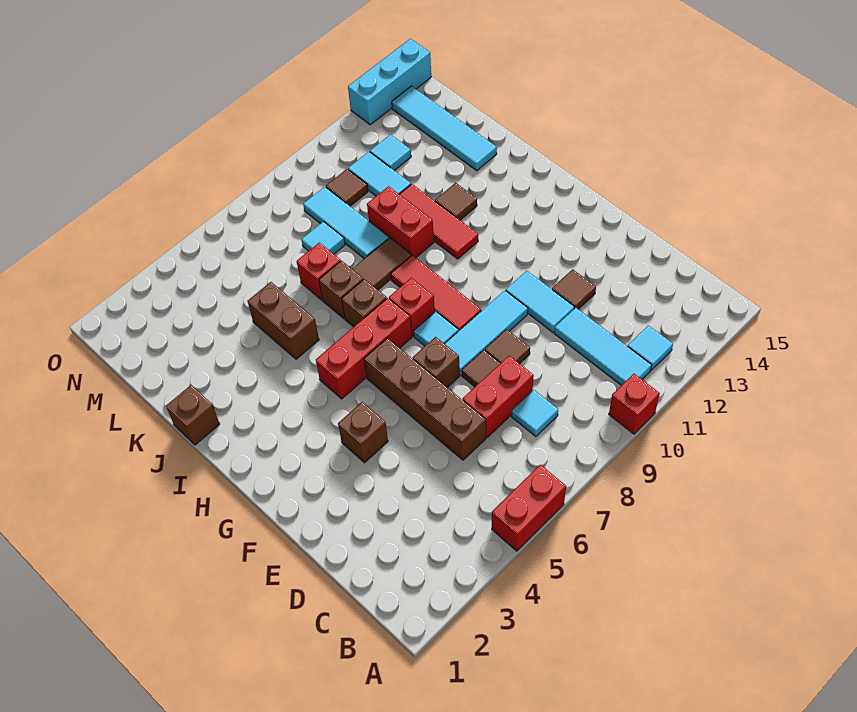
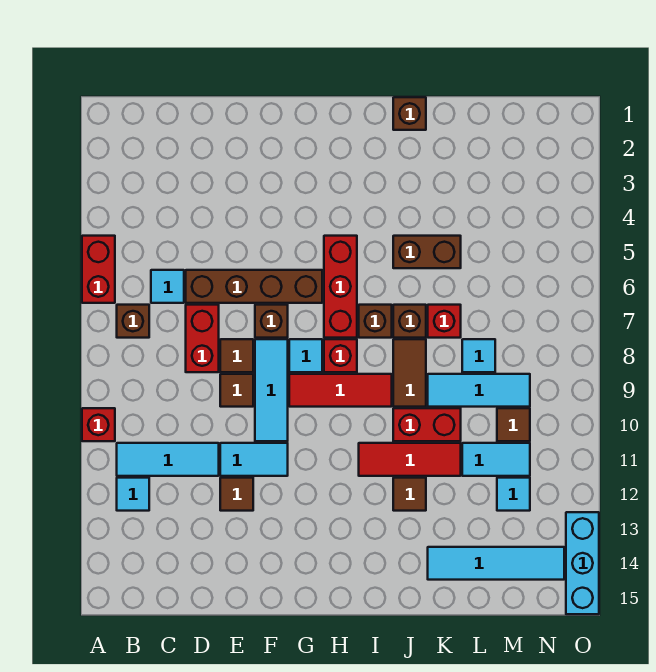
cyan tile C8 level 1 -> cyan tile C6 level 1
brown brick F4 level 1 -> brown brick B7 level 1

